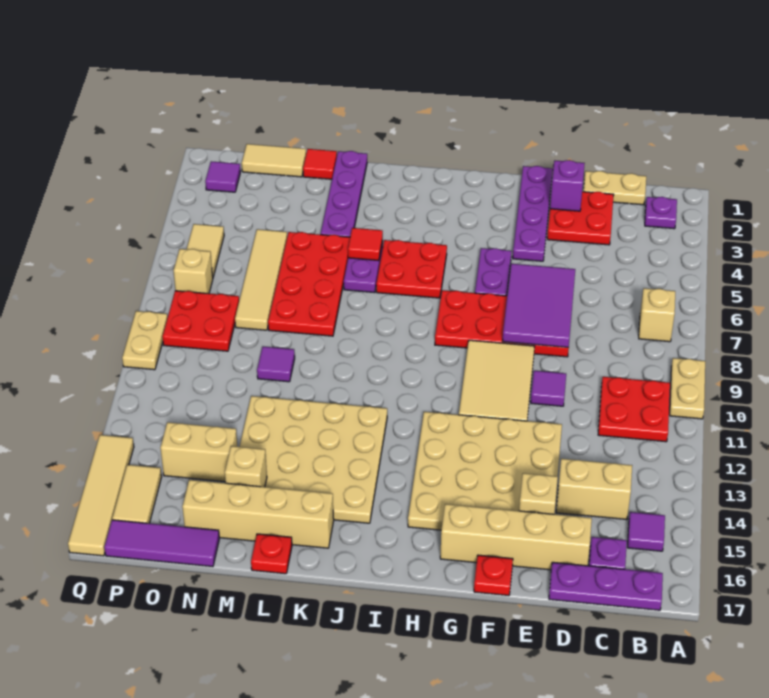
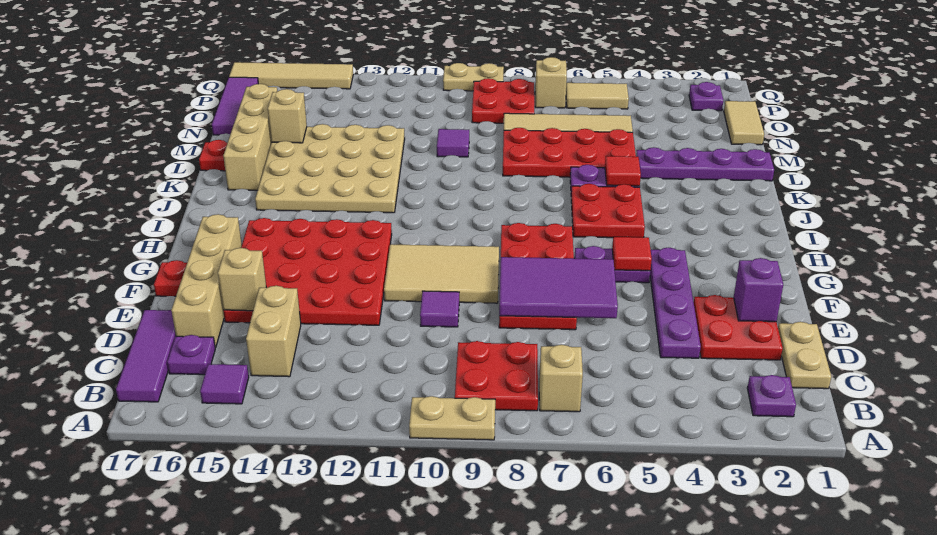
red plate B10:C11 level 1 -> red plate B8:C9 level 1
purple plate B17:D17 level 1 -> purple tile B17:D17 level 1
tan plate E12:H15 level 1 -> red plate E12:H15 level 1
purple plate F1:F4 level 1 -> purple plate D4:G4 level 1
red tile M1 level 1 -> red tile G5 level 2
tan brick N14:O14 level 1 -> none
purple tile P2 level 1 -> purple plate P2 level 1
tan tile P15:P16 level 1 -> none

